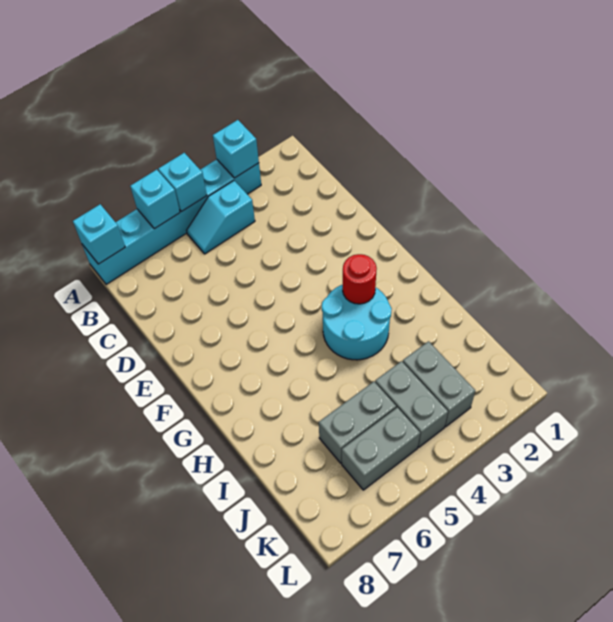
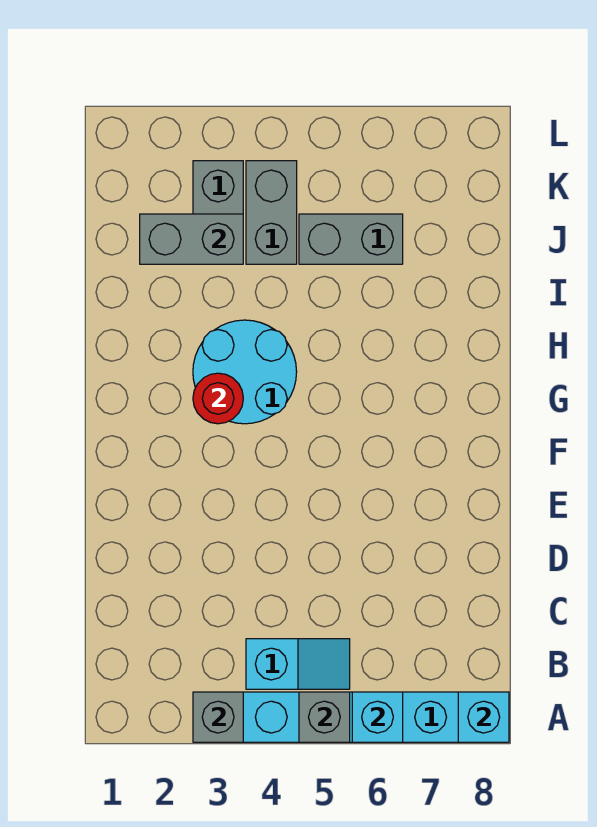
cyan brick A3 level 2 -> grey brick A3 level 2
cyan brick A5 level 2 -> grey brick A5 level 2
grey brick K5:K6 level 1 -> grey brick J2:J3 level 2

